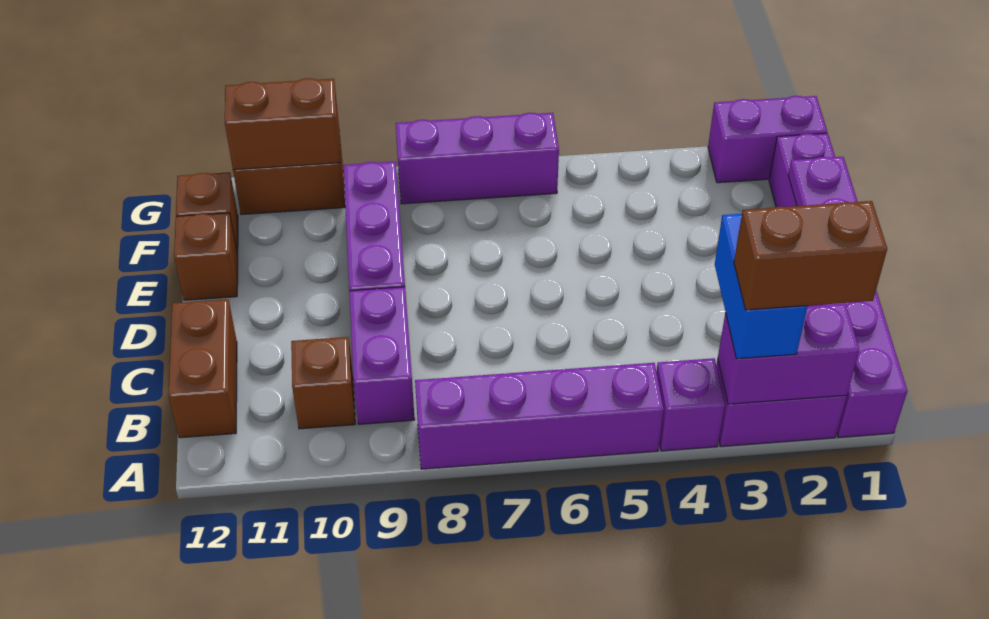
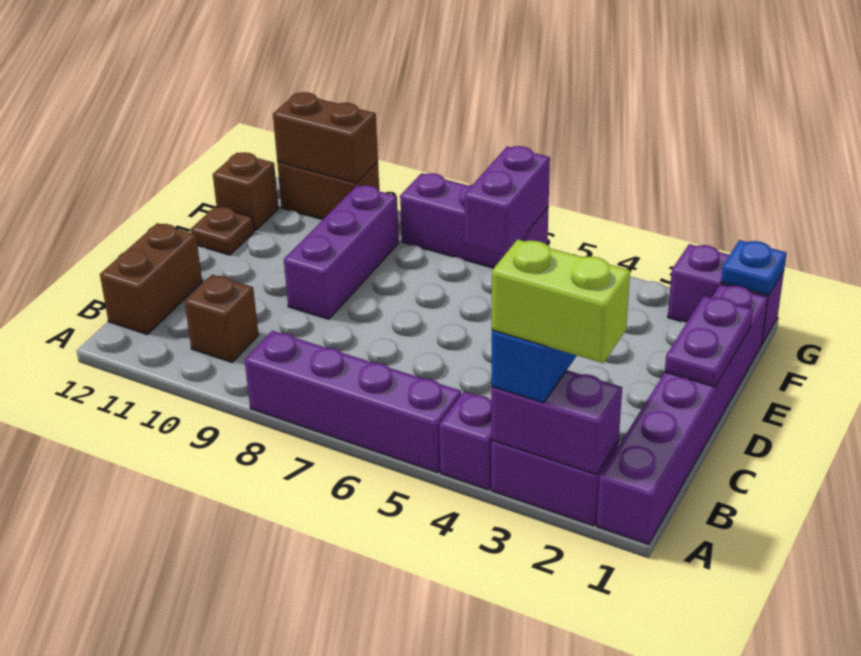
brown brick A2:A3 level 4 -> lime brick A2:A3 level 4
purple brick B9:C9 level 1 -> purple brick F6:G6 level 2
brown brick E12 level 1 -> brown plate E12 level 1
none -> blue plate G1 level 2

